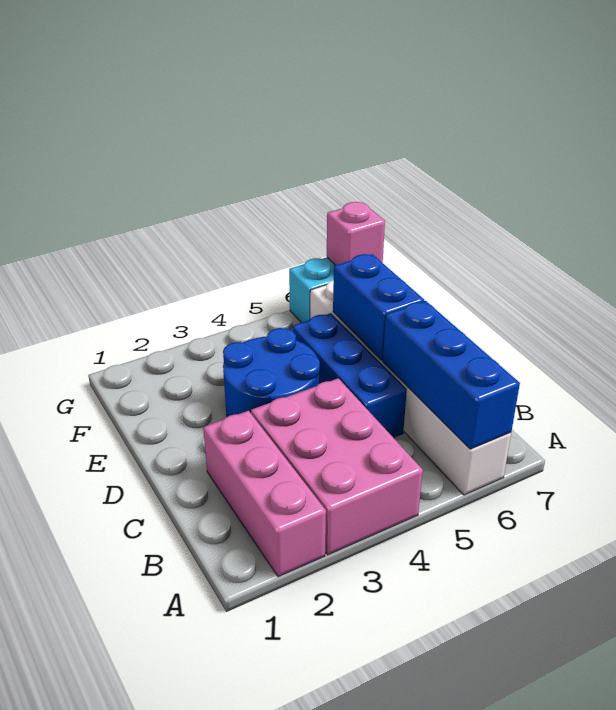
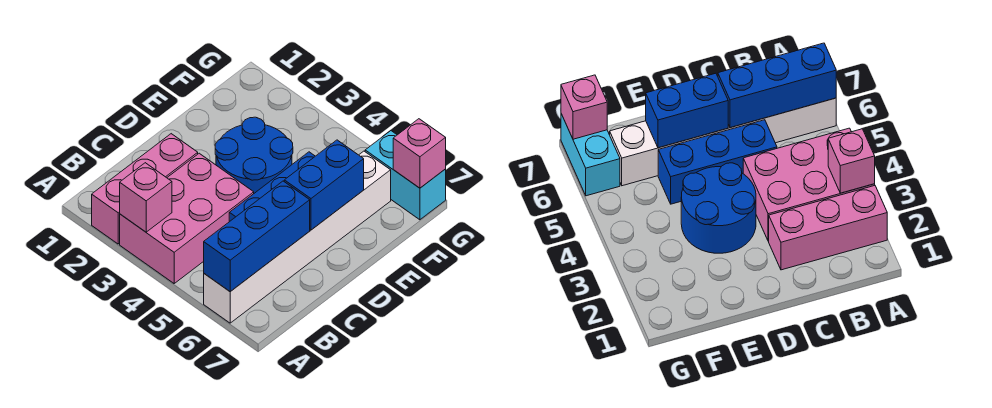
none -> pink brick A3 level 2

